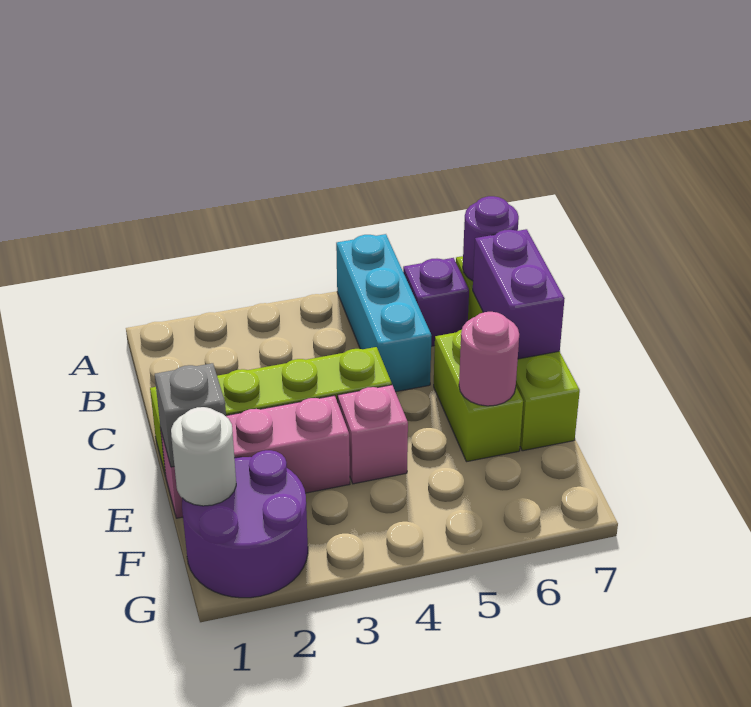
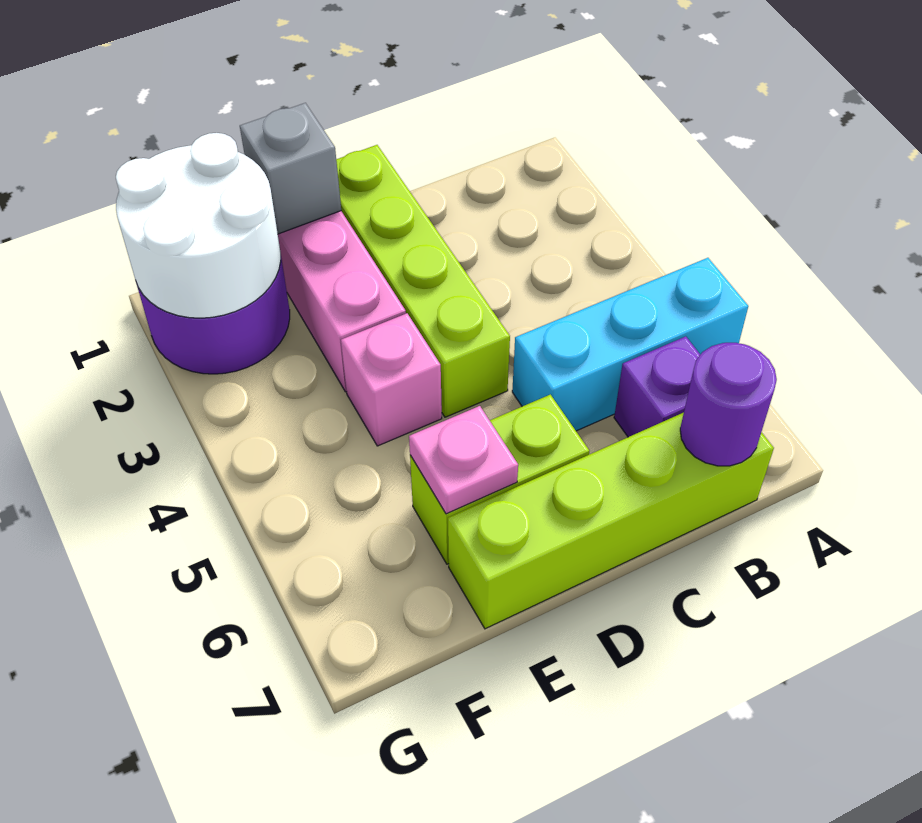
purple brick C7:D7 level 2 -> none
pink round brick E6 level 2 -> pink plate E6 level 2
white round brick F1 level 2 -> white round brick F1:G2 level 2

